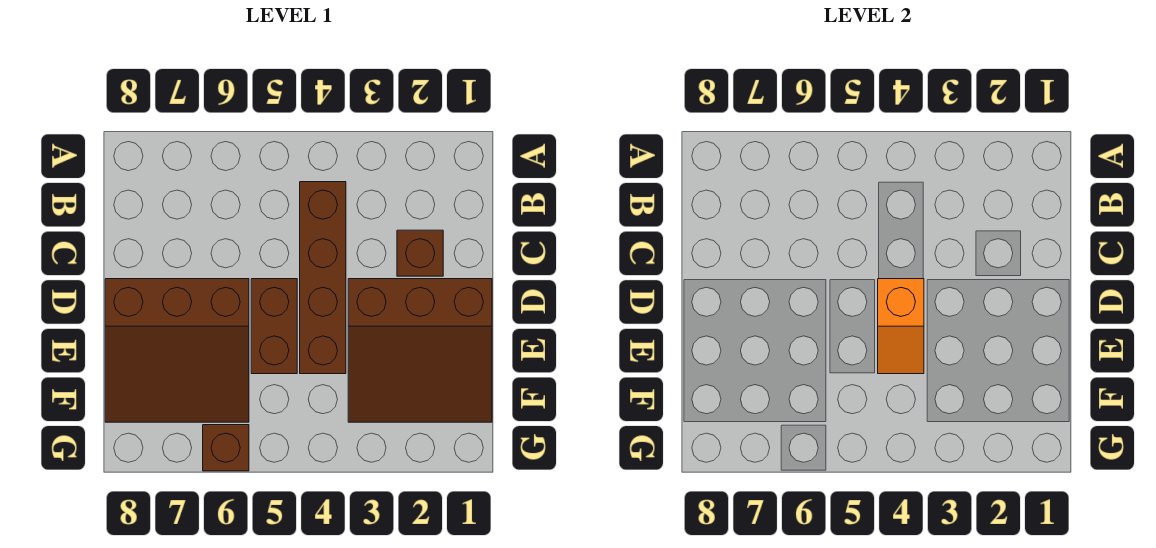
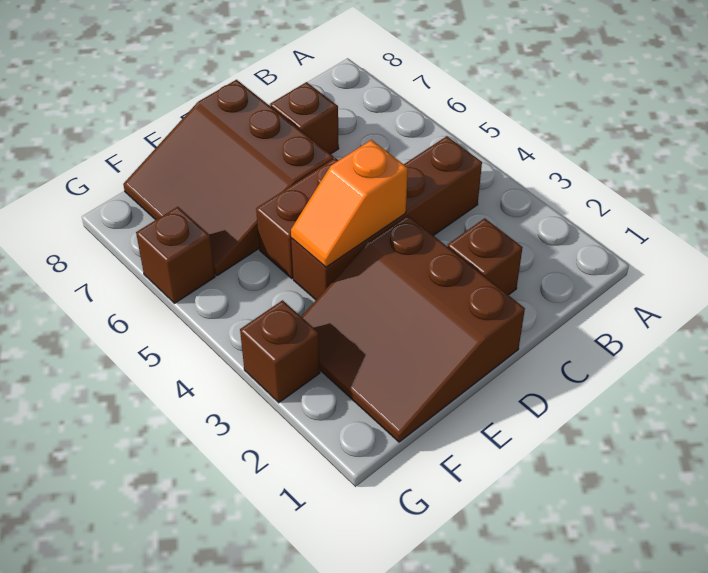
none -> brown brick C7 level 1
none -> brown brick G3 level 1

